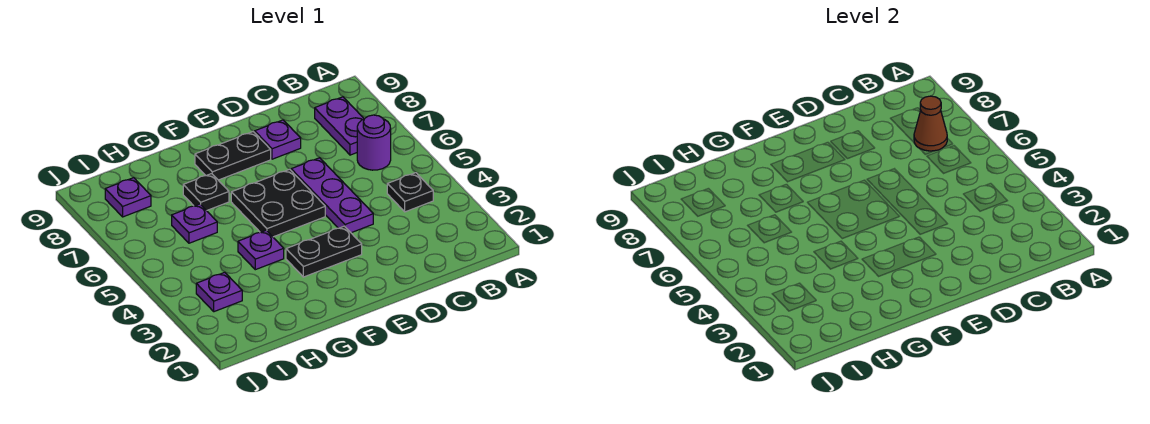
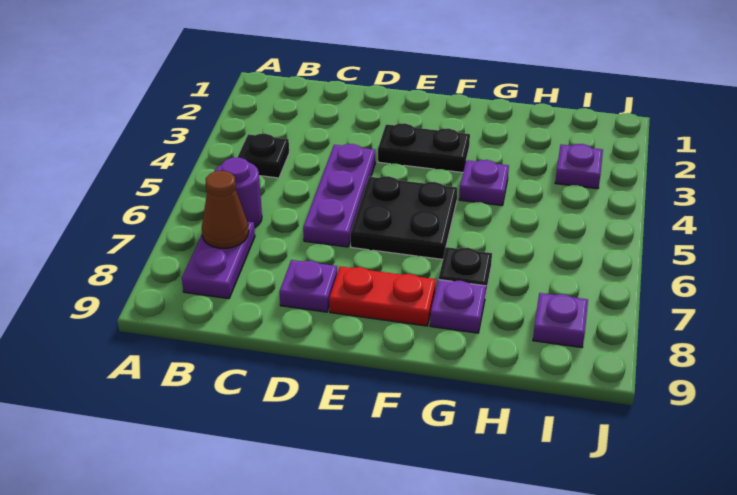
black plate E8:F8 level 1 -> red plate E8:F8 level 1
purple plate H6 level 1 -> purple plate G8 level 1

